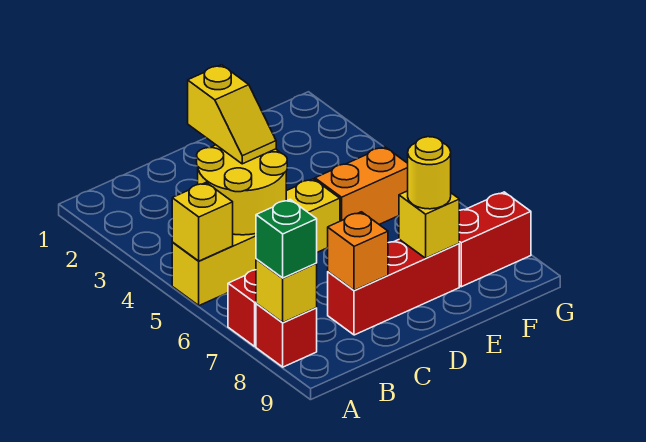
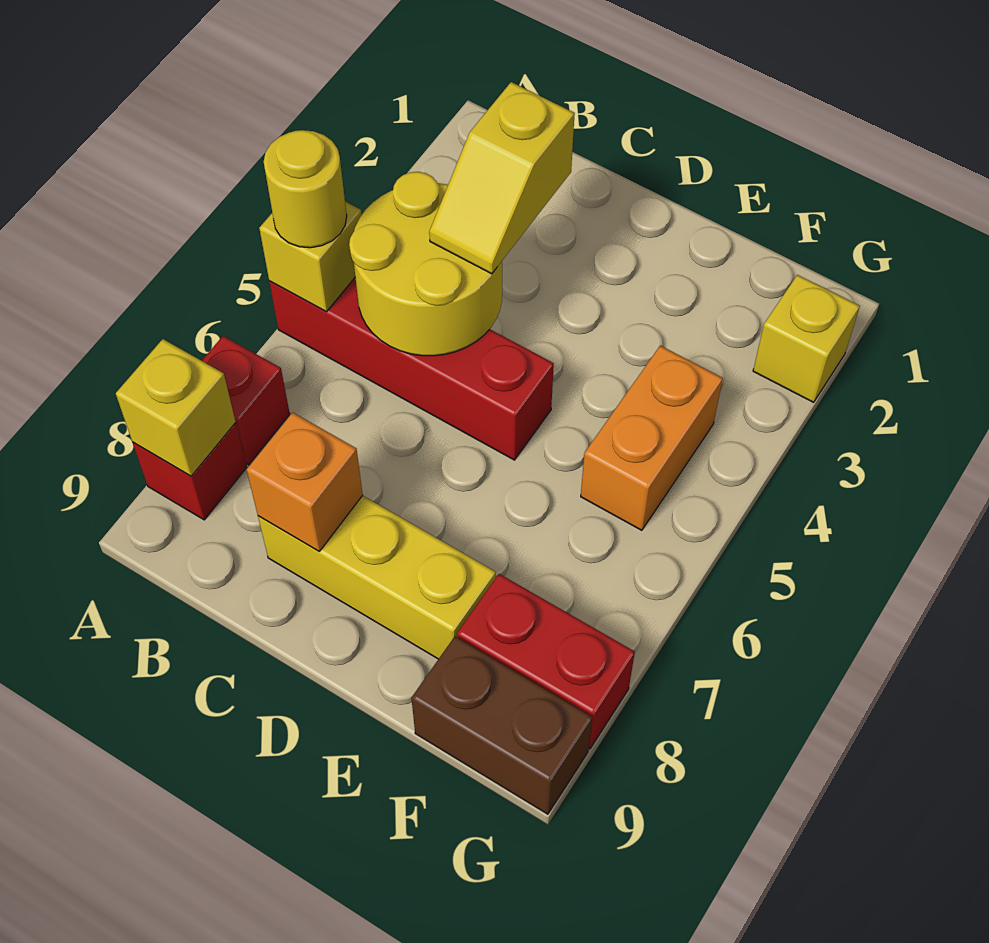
yellow brick A5:D5 level 1 -> red brick A5:D5 level 1
green brick A8 level 3 -> none
red brick C8:E8 level 1 -> yellow brick C8:E8 level 1
orange brick E5:F5 level 1 -> orange brick F4:F5 level 1
yellow brick E8 level 2 -> yellow brick G2 level 1
yellow round brick E8 level 3 -> yellow round brick A5 level 3
none -> brown brick F9:G9 level 1

